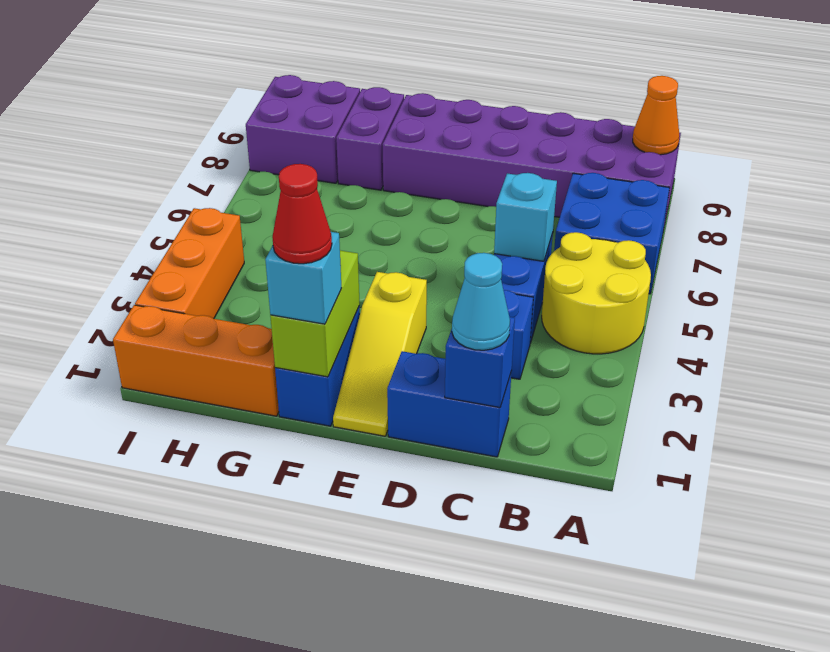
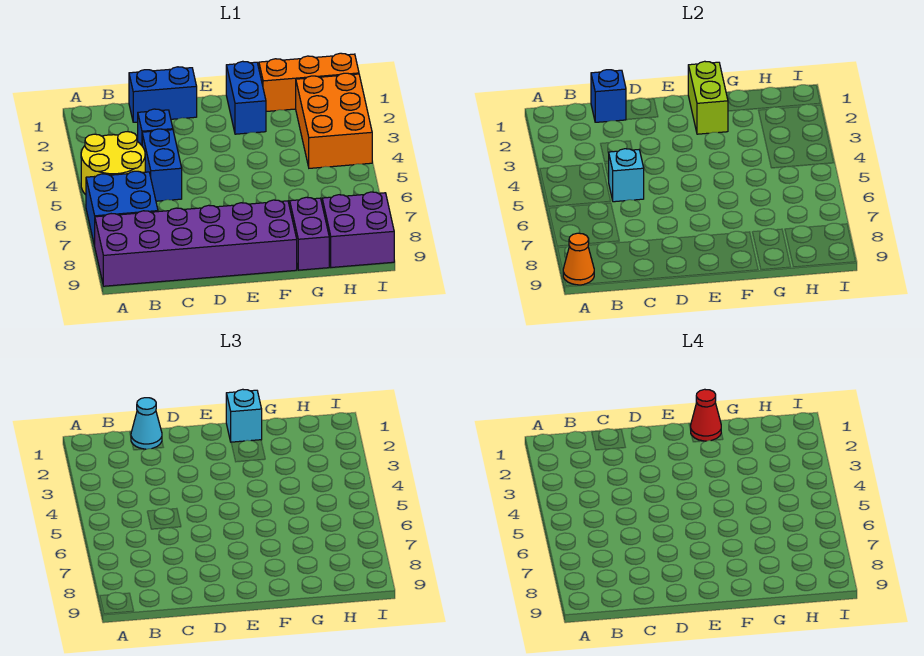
yellow slope E1:E3 level 1 top 3 -> none
orange brick I2:I4 level 1 -> orange brick H2:I4 level 1

